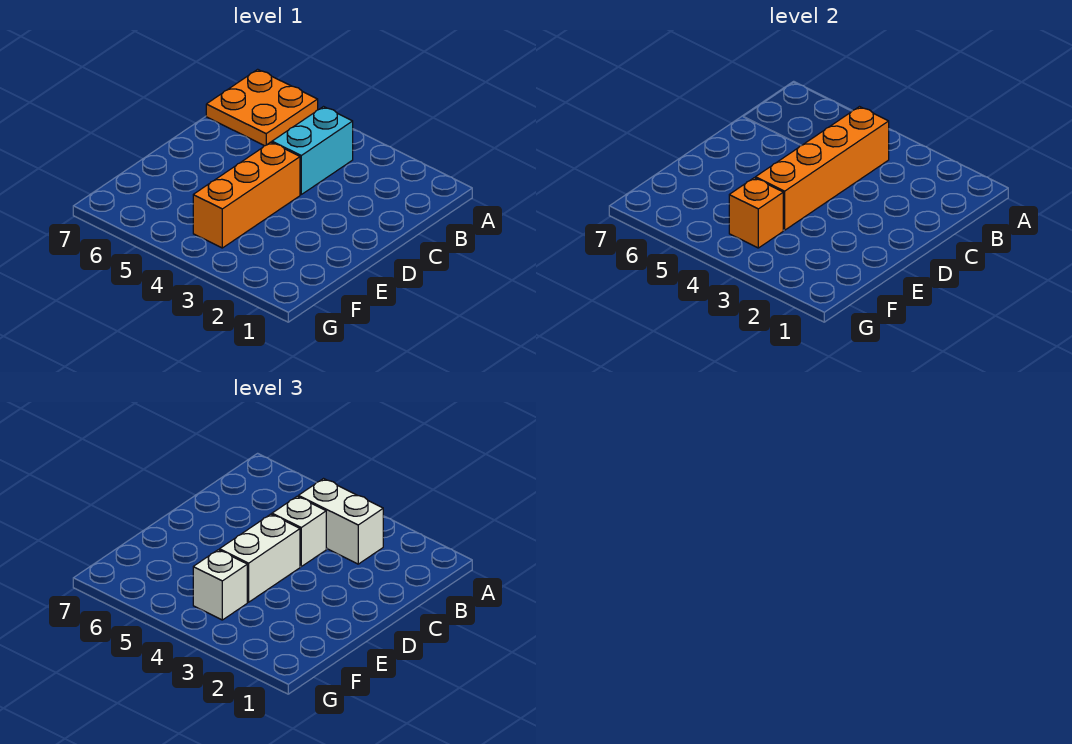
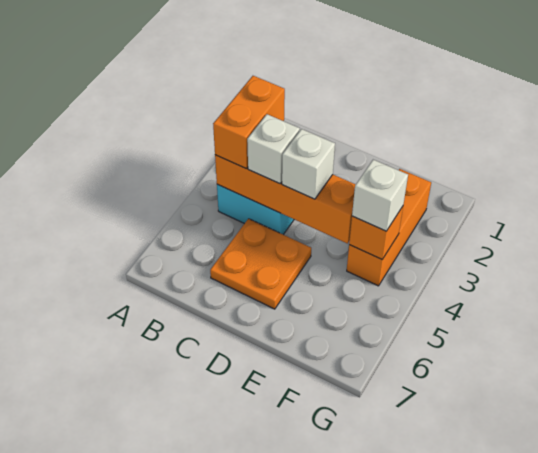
orange plate A6:B7 level 1 -> orange plate C5:D6 level 1
white brick B3:B4 level 3 -> orange brick B3:B4 level 3
orange brick D4:F4 level 1 -> orange brick F2:F4 level 1
white brick D4:E4 level 3 -> white brick D4 level 3

